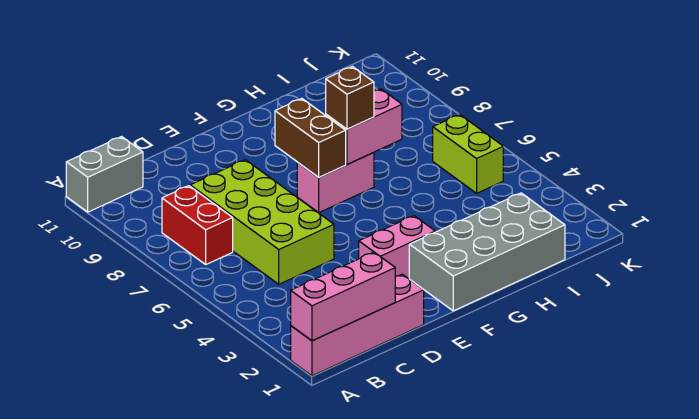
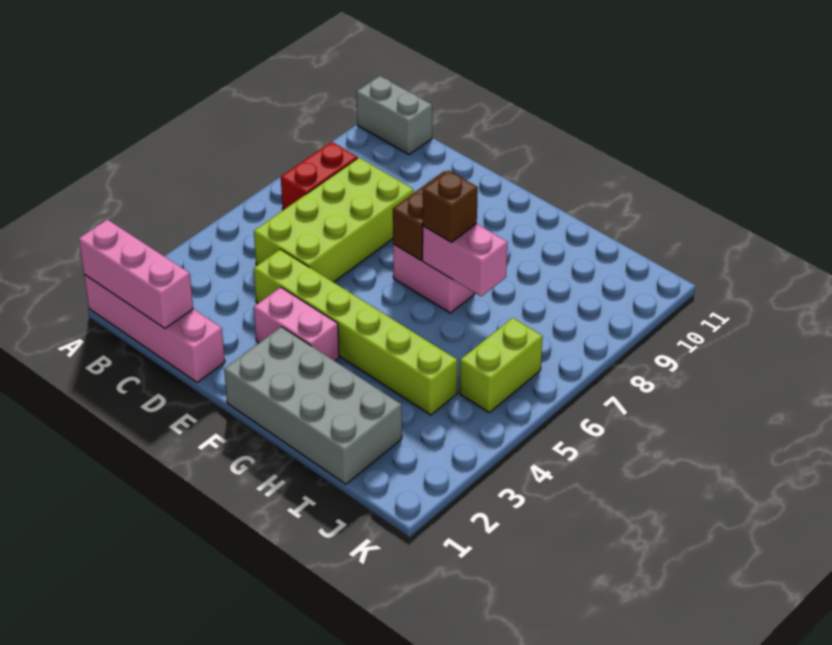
none -> lime brick D4:I4 level 1

